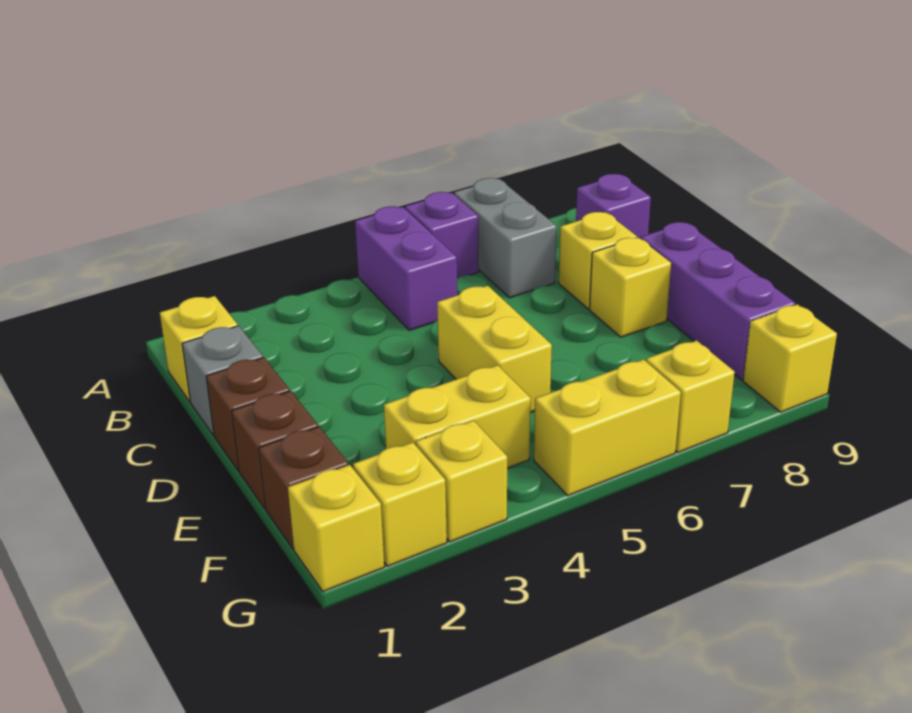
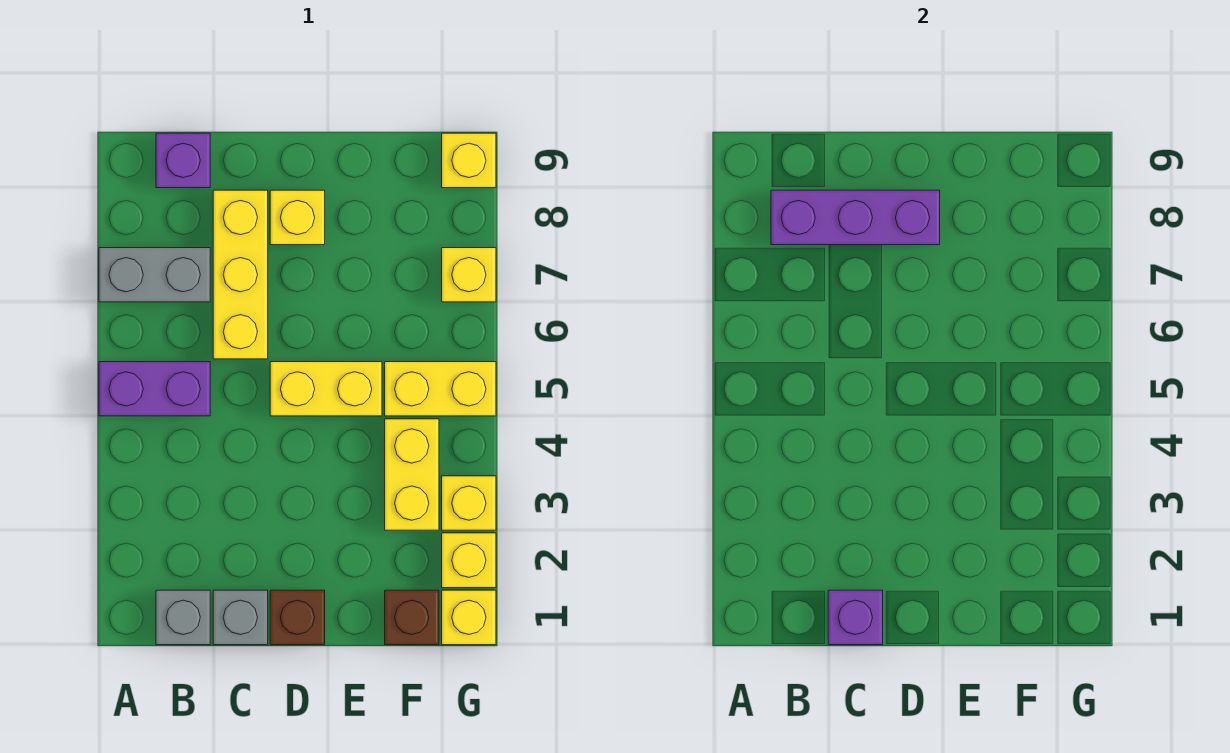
purple brick A6 level 1 -> purple brick C1 level 2
yellow brick B1 level 1 -> grey brick B1 level 1
yellow brick C8 level 1 -> yellow brick C6:C8 level 1
purple brick D9:F9 level 1 -> purple brick B8:D8 level 2
brown brick E1 level 1 -> none
yellow brick G5:G6 level 1 -> yellow brick F5:G5 level 1

